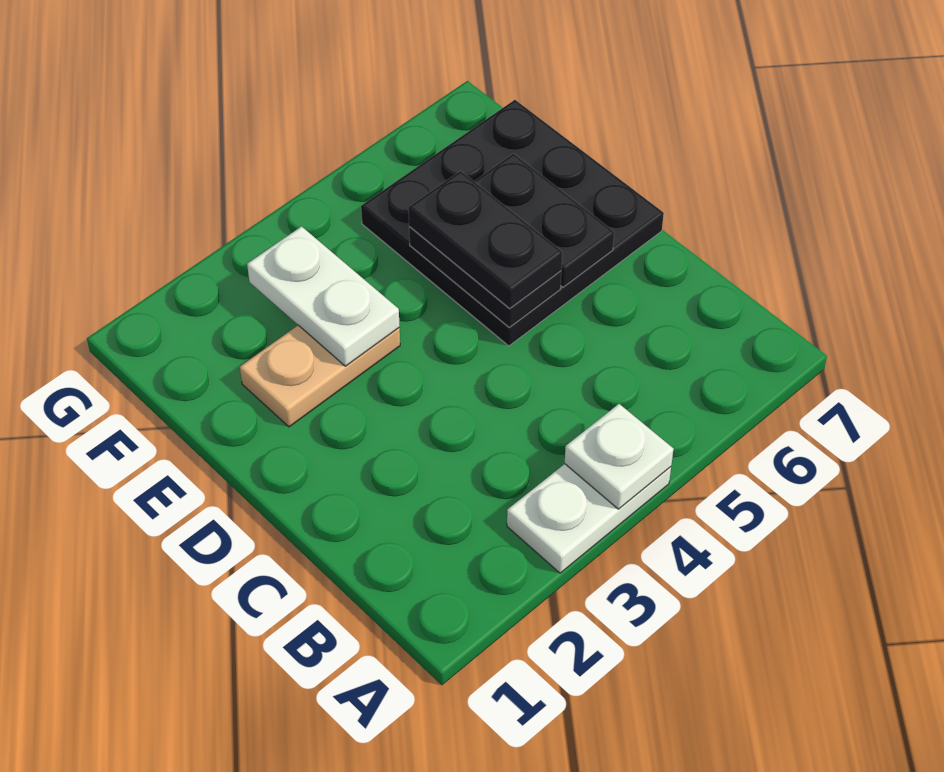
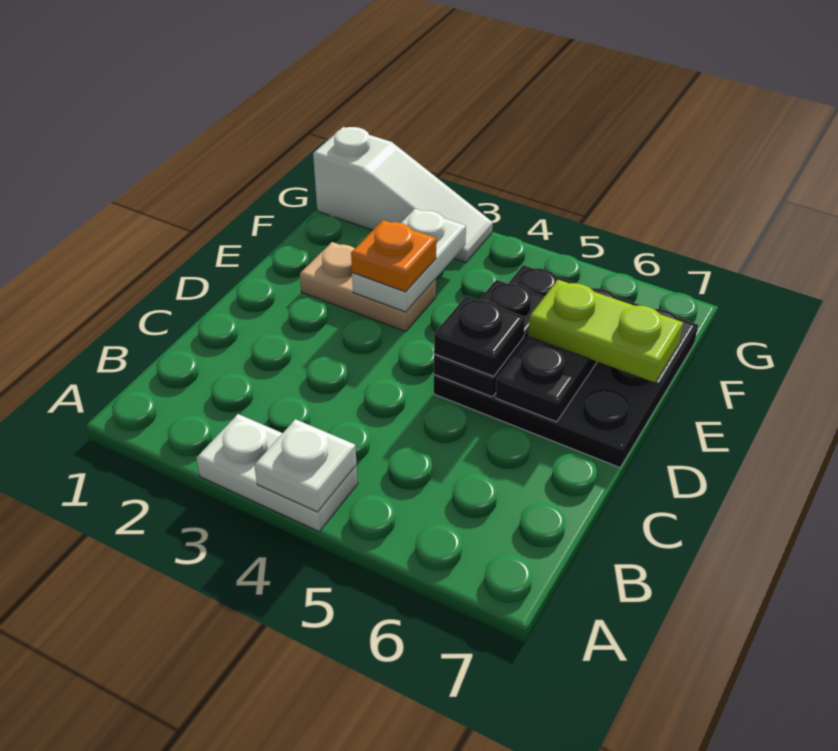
black plate D5:E5 level 3 -> black plate D5 level 3
none -> orange plate E3 level 3
none -> lime plate E6:E7 level 3
none -> white slope G1:G3 level 1 top 1

